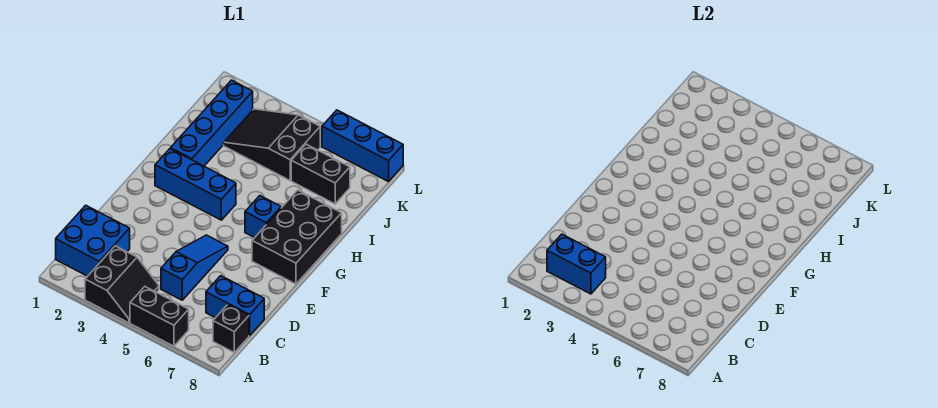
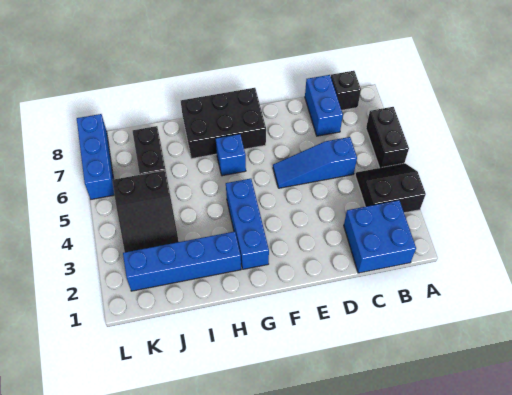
blue brick B2:B3 level 2 -> none

